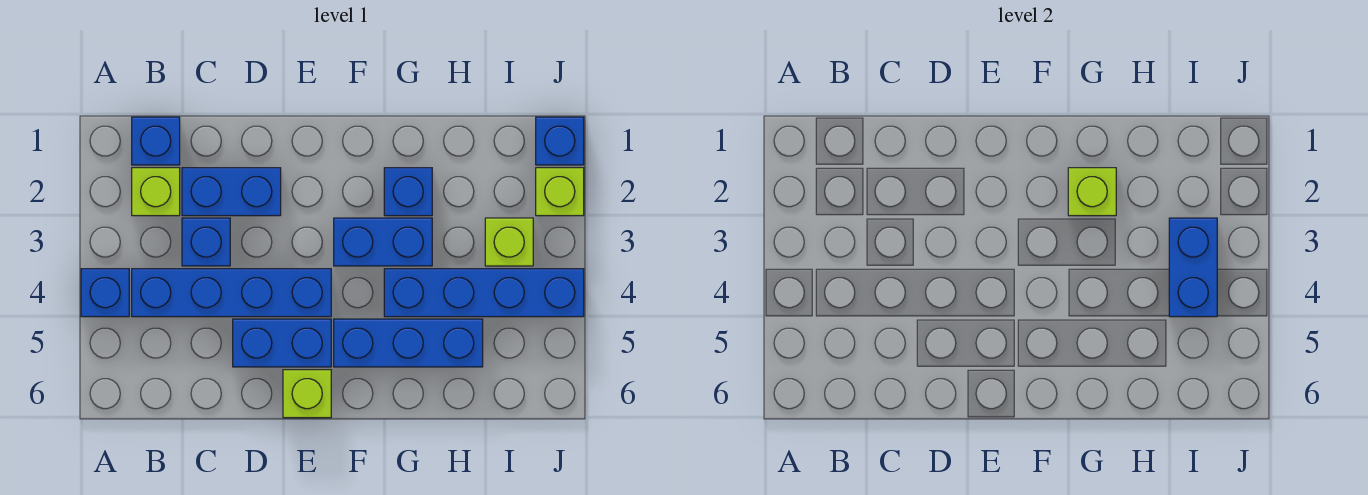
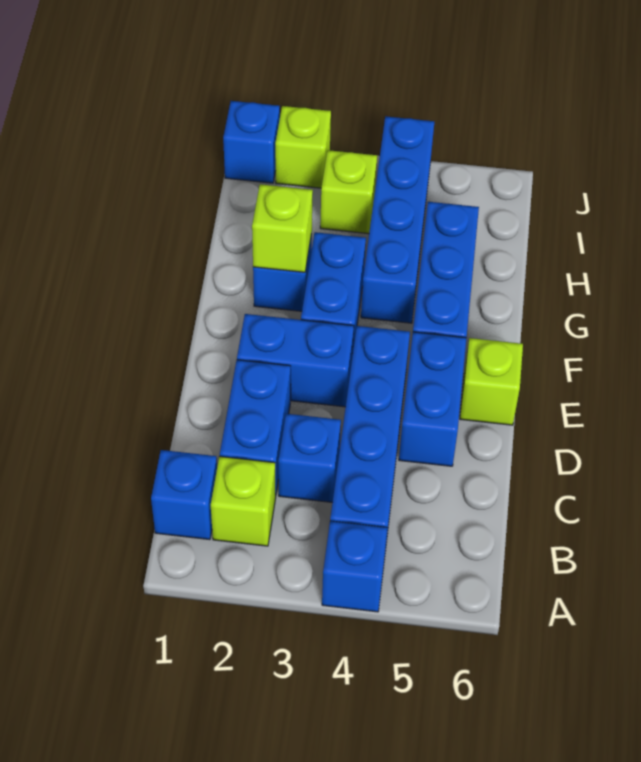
blue brick I3:I4 level 2 -> blue brick E2:E3 level 1

